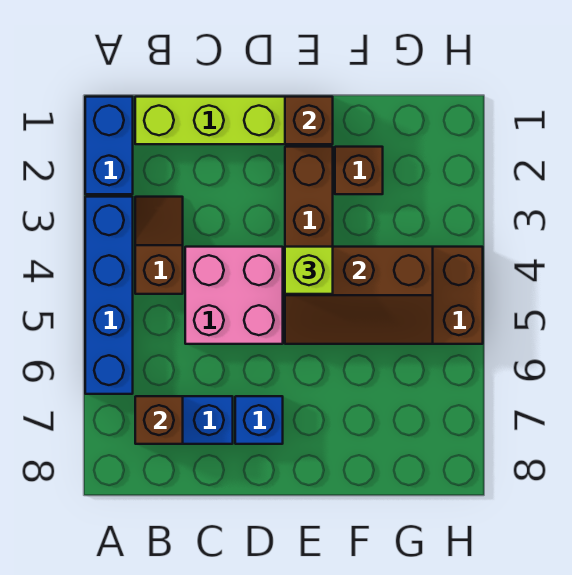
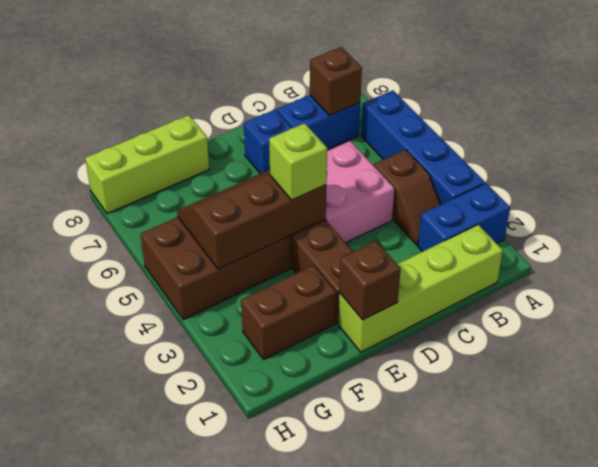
blue brick A1:A2 level 1 -> blue brick A2:B2 level 1
brown brick F2 level 1 -> brown brick F2:G2 level 1
none -> lime brick F8:H8 level 1

